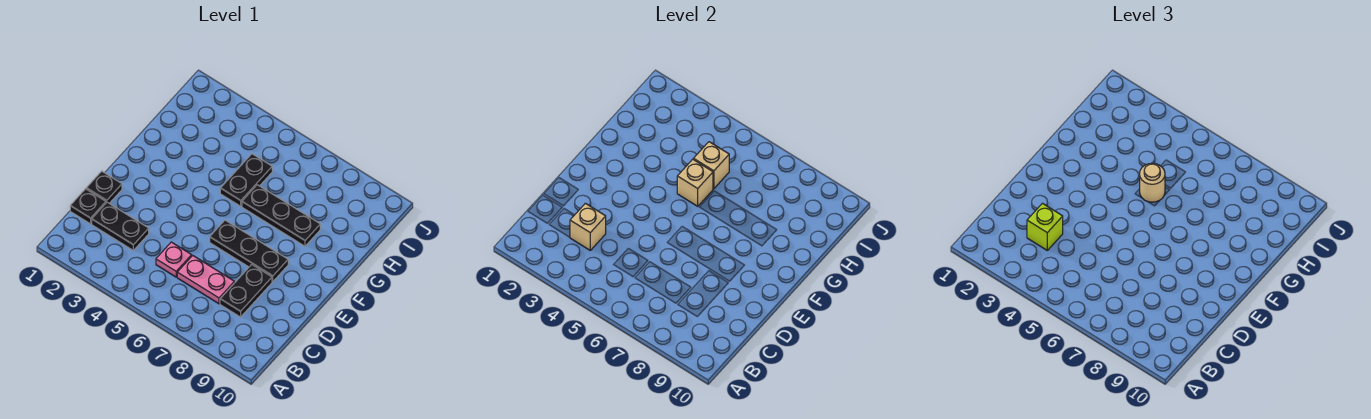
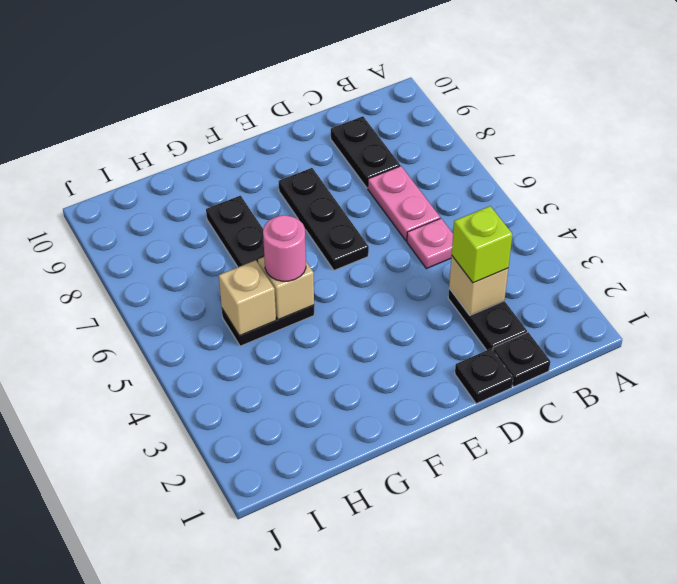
black plate C8:D8 level 1 -> black plate C8:C9 level 1
tan round brick G5 level 3 -> pink round brick G5 level 3

